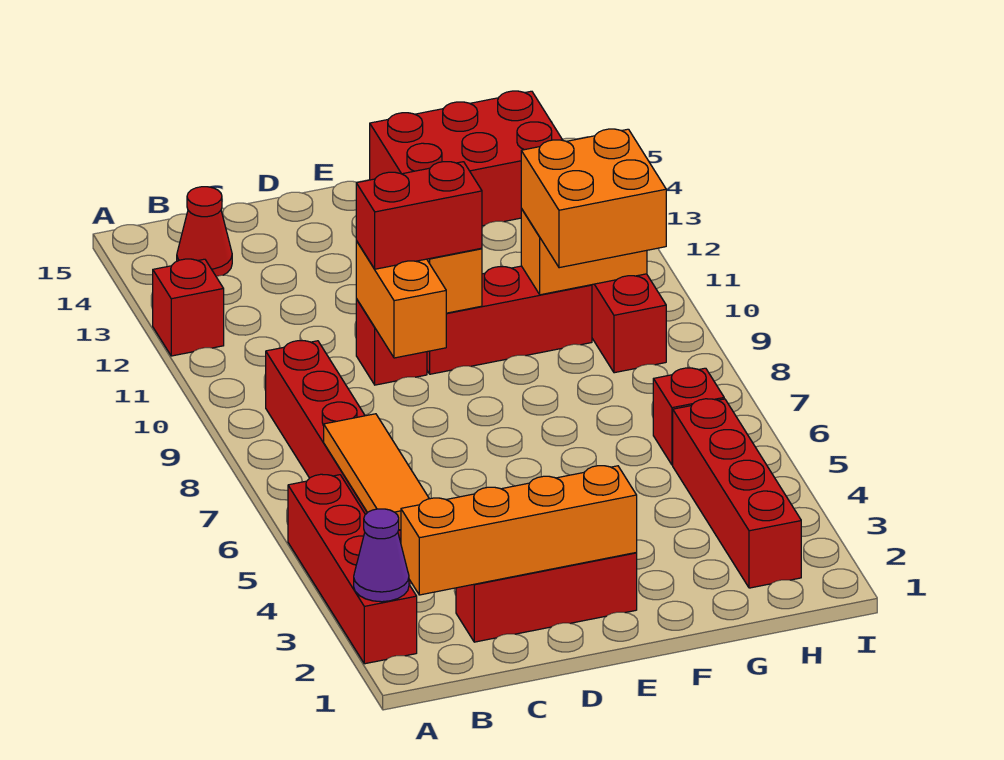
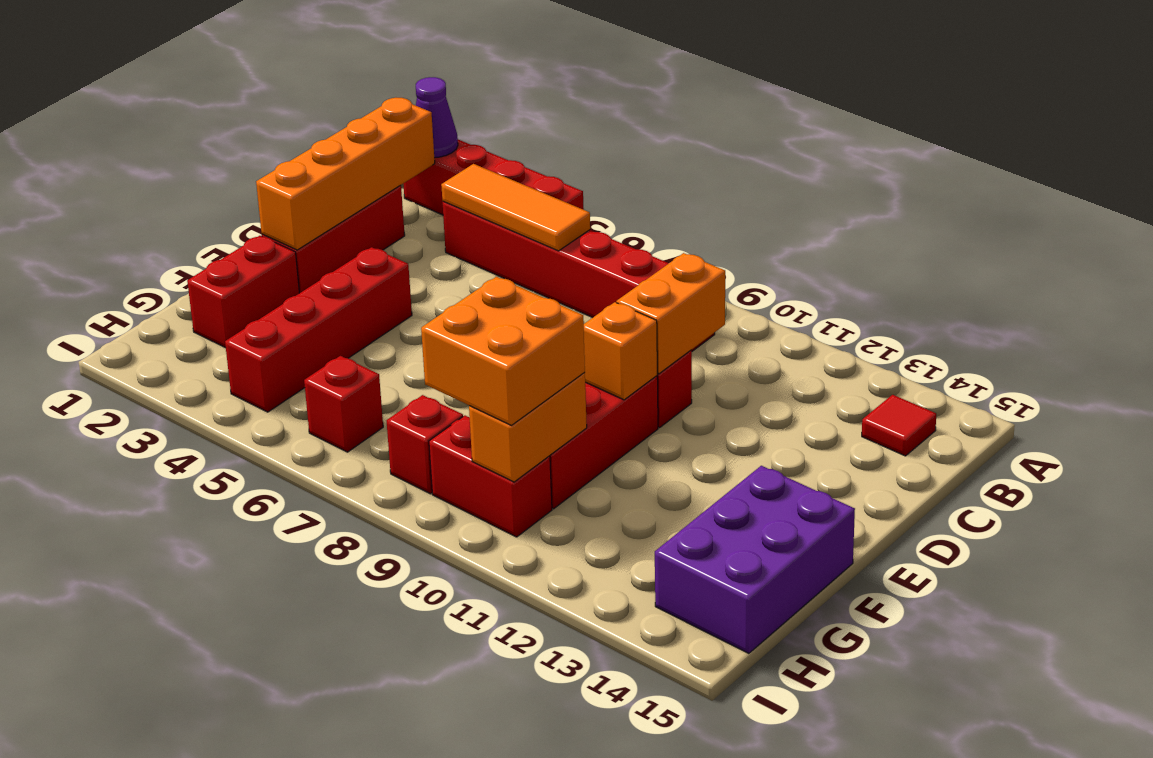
red brick A12 level 1 -> red brick H8 level 1
red cone B14 level 1 -> red tile B14 level 1
orange brick D9:D10 level 2 -> orange brick C10:D10 level 2
red brick D10:E10 level 3 -> red brick F2:G2 level 1
red brick F14:H15 level 1 -> purple brick F14:H15 level 1
red brick H2:H5 level 1 -> red brick E4:H4 level 1

